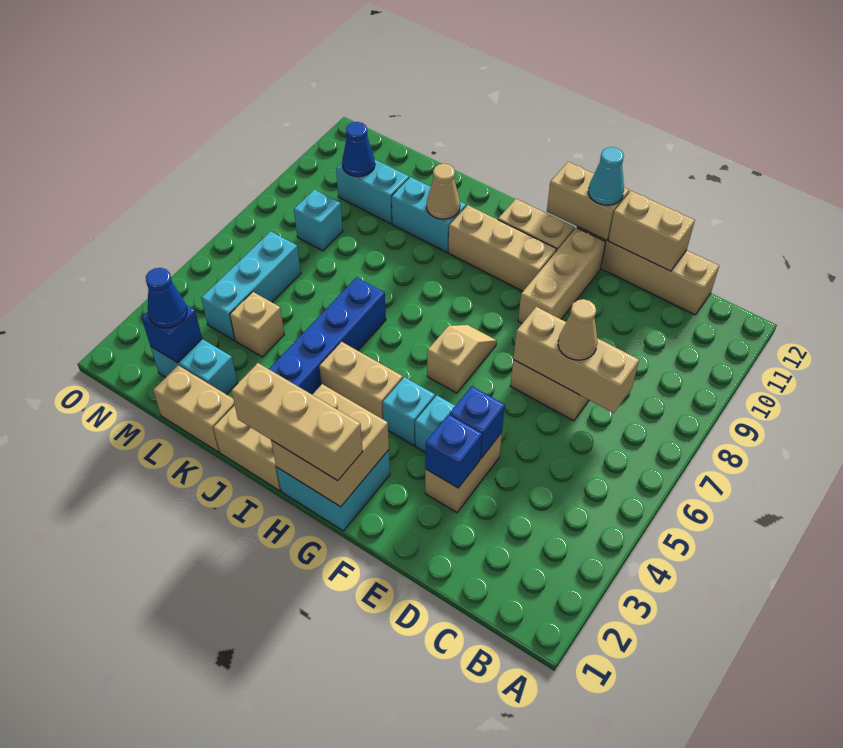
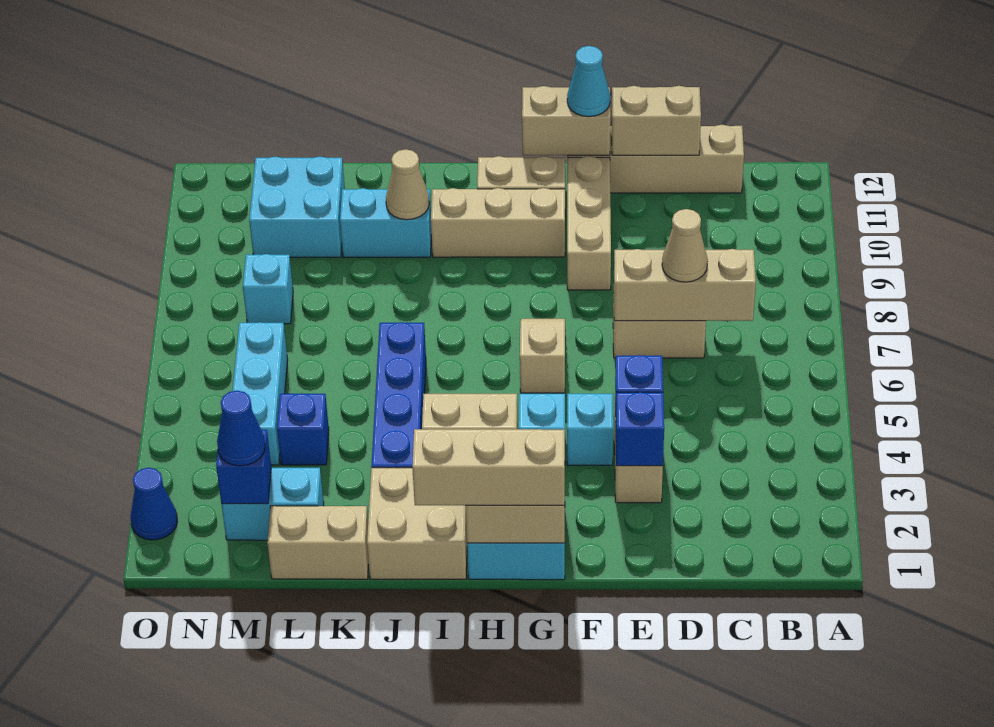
tan brick L4 level 1 -> blue brick L4 level 1
cyan brick L10:M10 level 1 -> cyan brick L10:M11 level 1
blue cone M10 level 2 -> blue cone O2 level 1

